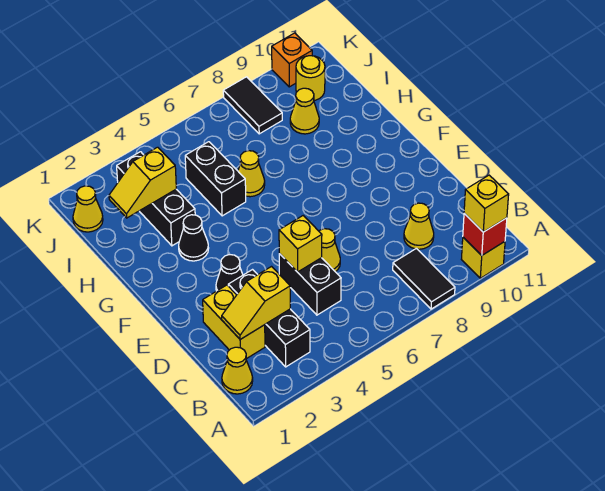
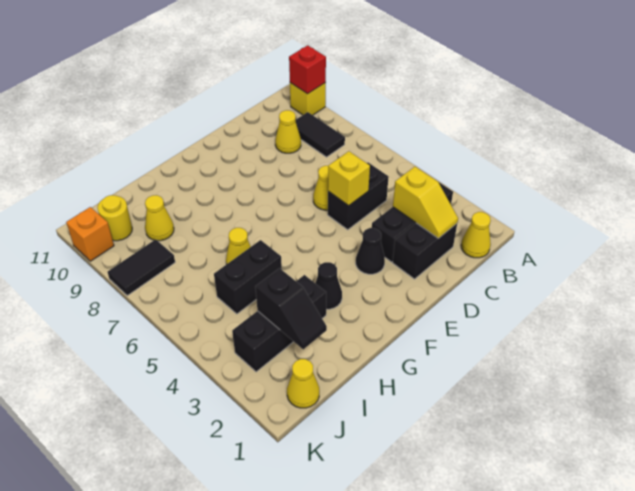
black tile A8:B8 level 1 -> black tile B8:B9 level 1
yellow brick A10 level 3 -> none
yellow brick C2:D2 level 1 -> black brick C2:D2 level 1
yellow slope I2:I3 level 2 top 3 -> black slope I2:I3 level 2 top 3

